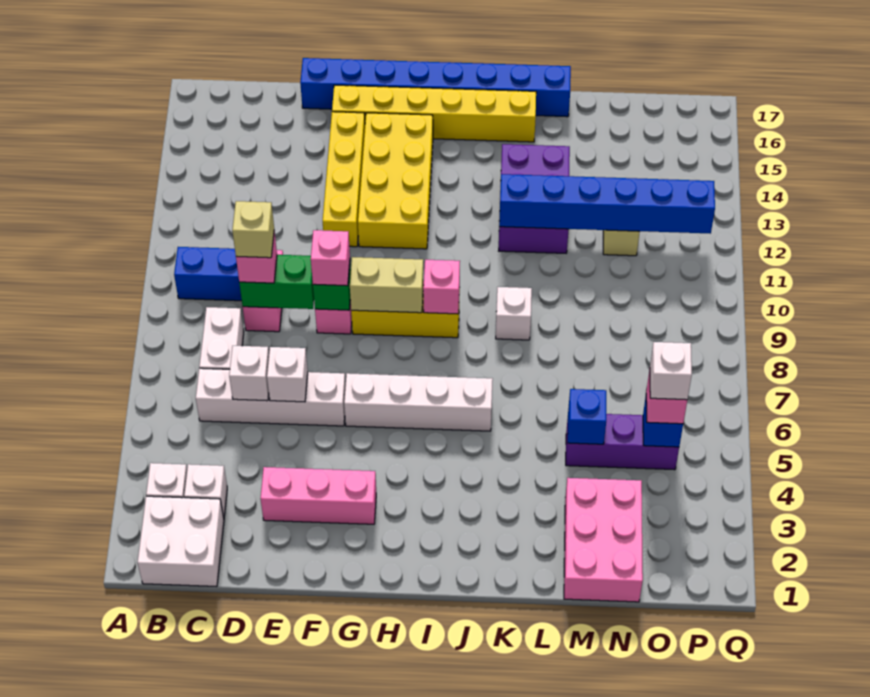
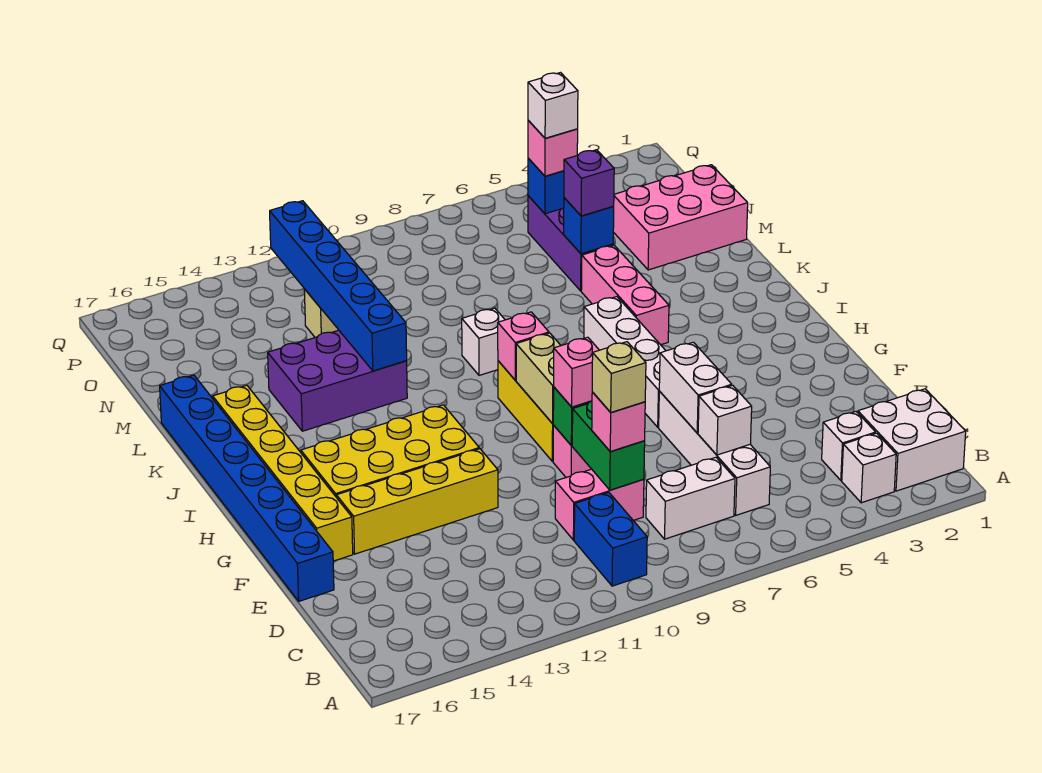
pink brick E3:G3 level 1 -> pink brick J5:L5 level 1
white brick E6 level 2 -> white brick E6:F6 level 2
none -> purple brick M5 level 3

